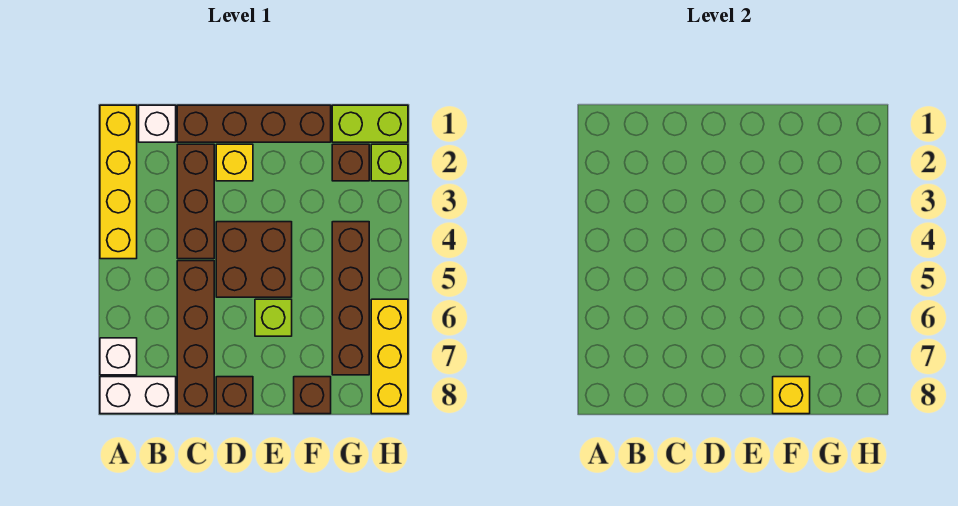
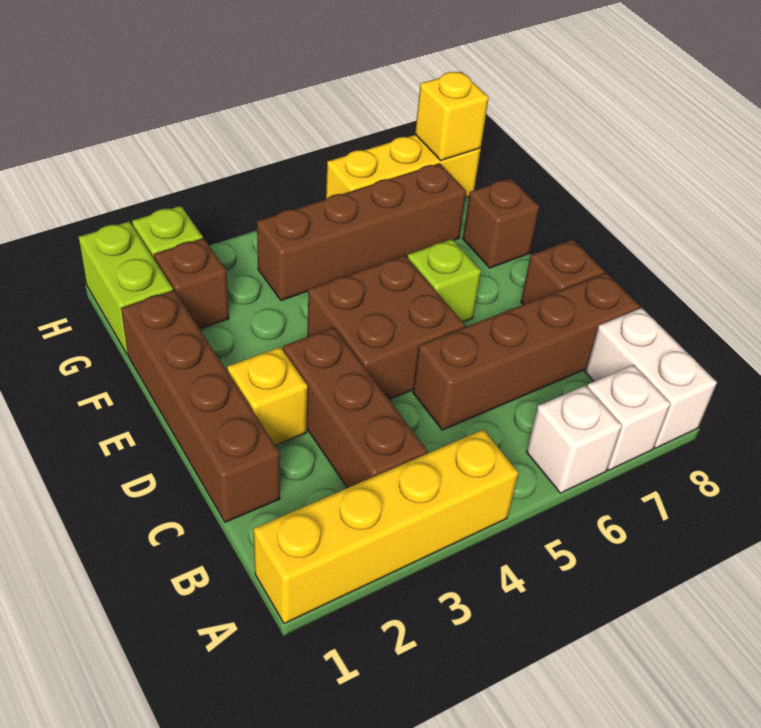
white brick B1 level 1 -> white brick A6 level 1
brown brick C2:C4 level 1 -> brown brick B3:D3 level 1
yellow brick F8 level 2 -> yellow brick H8 level 2

